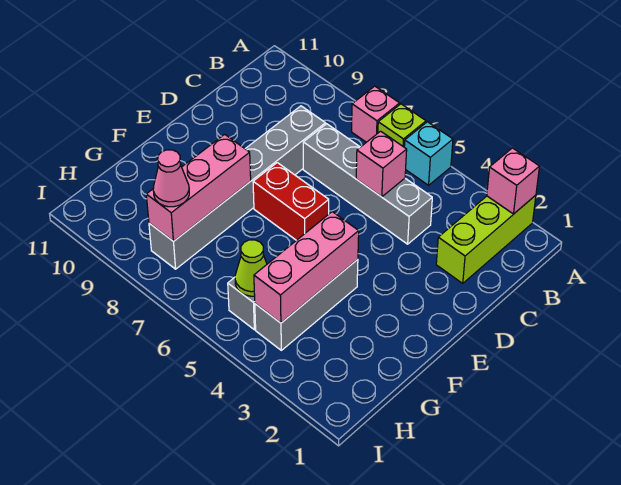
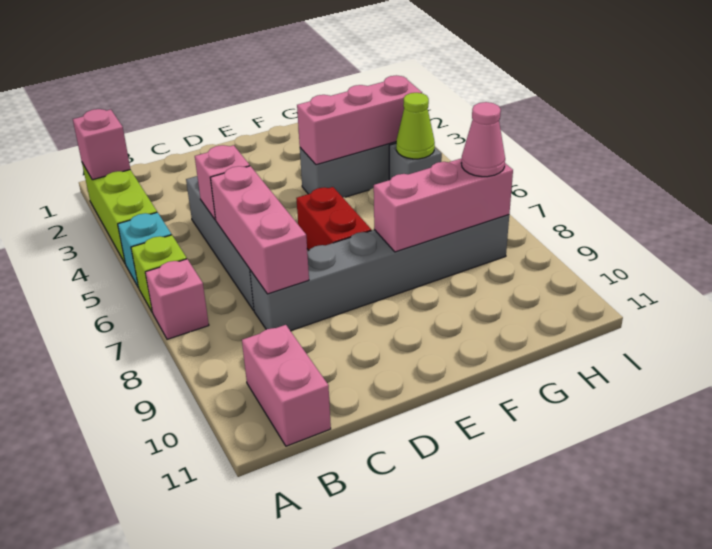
lime brick A2:C2 level 1 -> lime brick A2:A4 level 1
none -> pink brick B10:B11 level 1
none -> pink brick C6:C8 level 2

